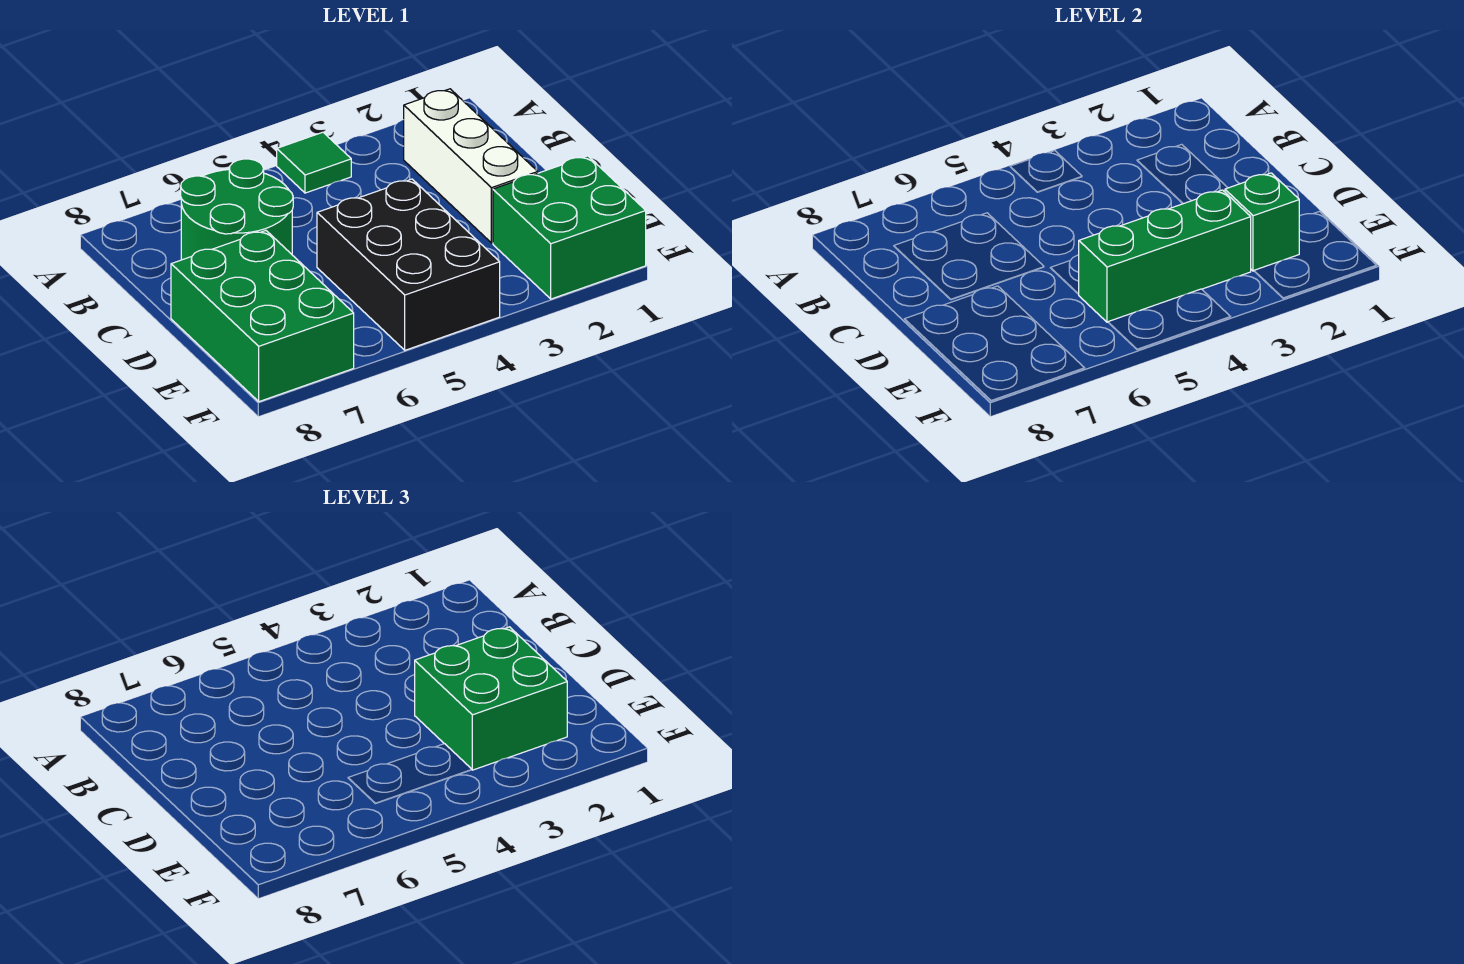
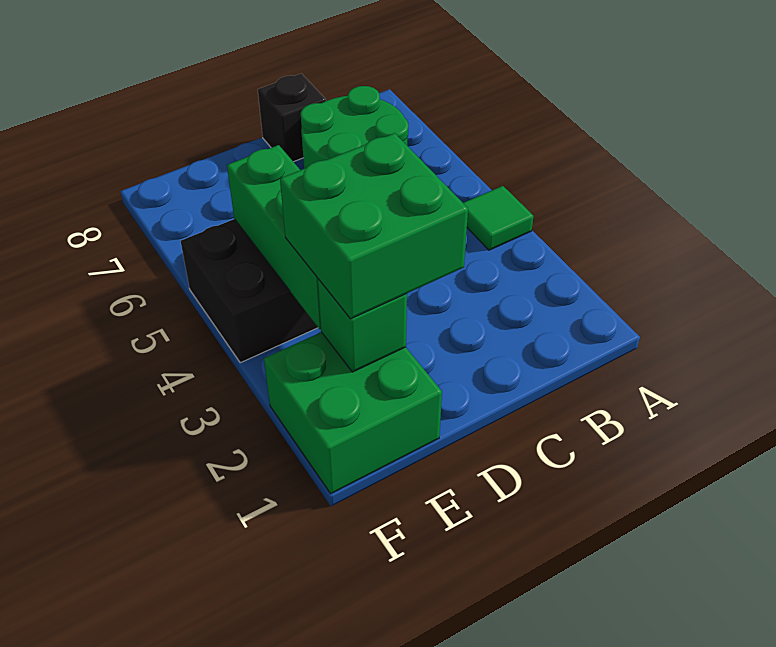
white brick B2:D2 level 1 -> none
none -> black brick C8 level 1
green brick D7:F8 level 1 -> none

